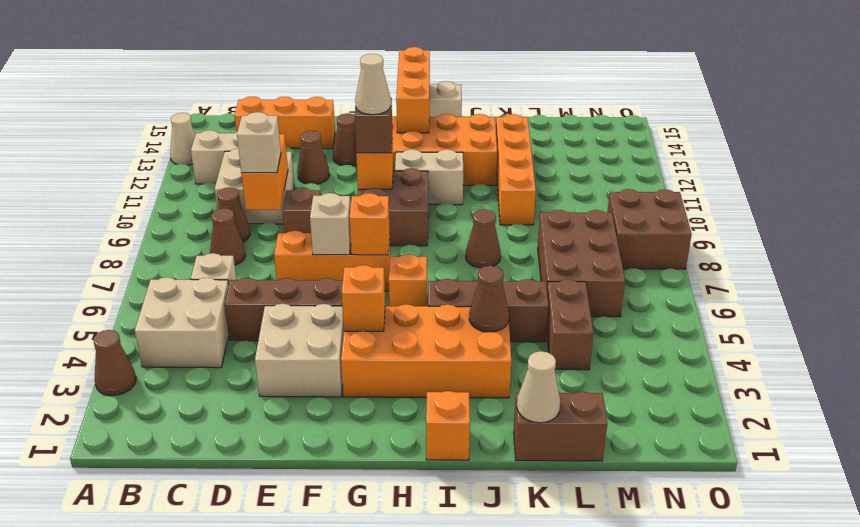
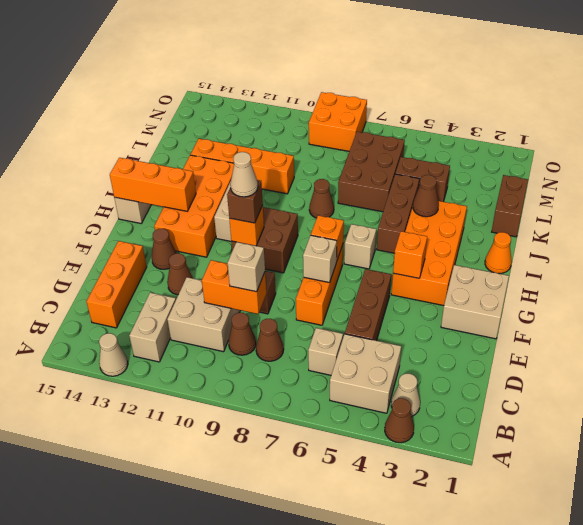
tan brick E3:F4 level 1 -> tan brick F1:G2 level 1
orange brick H6 level 1 -> tan brick H6 level 1
orange brick I1 level 1 -> orange cone I1 level 1
tan cone K1 level 2 -> tan cone B3 level 1
brown brick L6:M8 level 1 -> brown brick K6:M7 level 1
brown brick N8:O9 level 1 -> orange brick N8:O9 level 1

